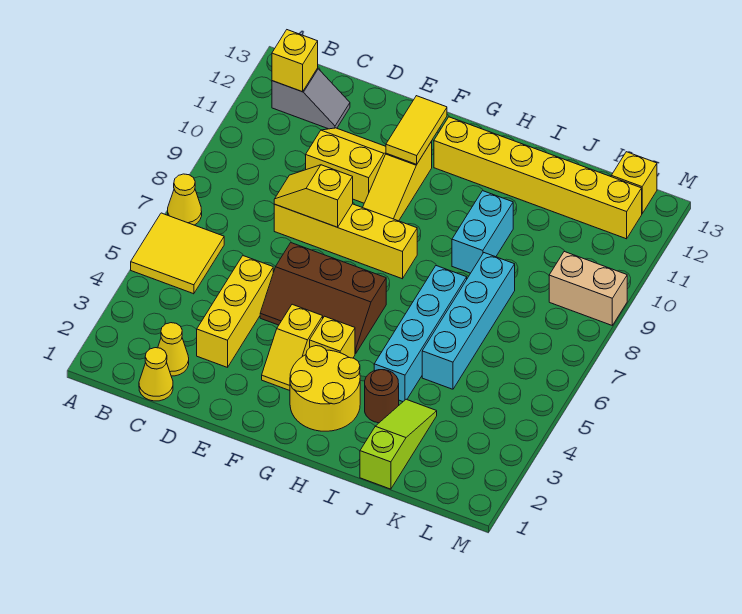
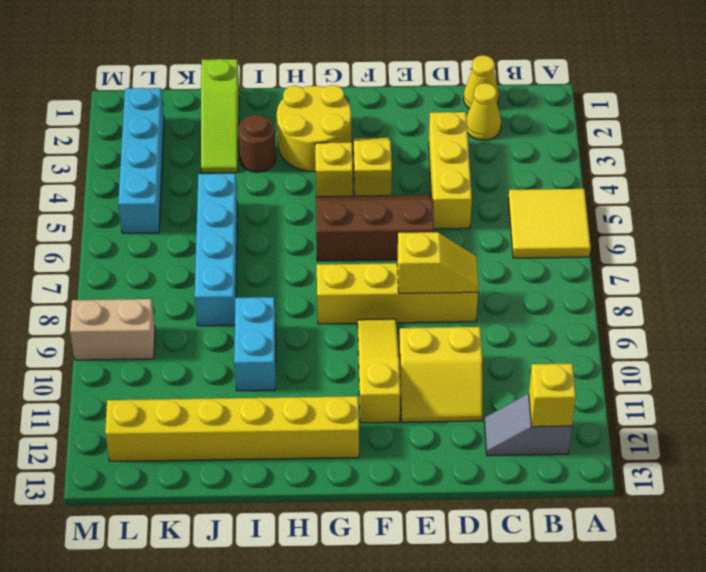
yellow cone A7 level 1 -> none
yellow tile F11:F12 level 2 -> none
cyan brick I4:I7 level 1 -> cyan brick L2:L5 level 1
yellow brick L13 level 1 -> none

